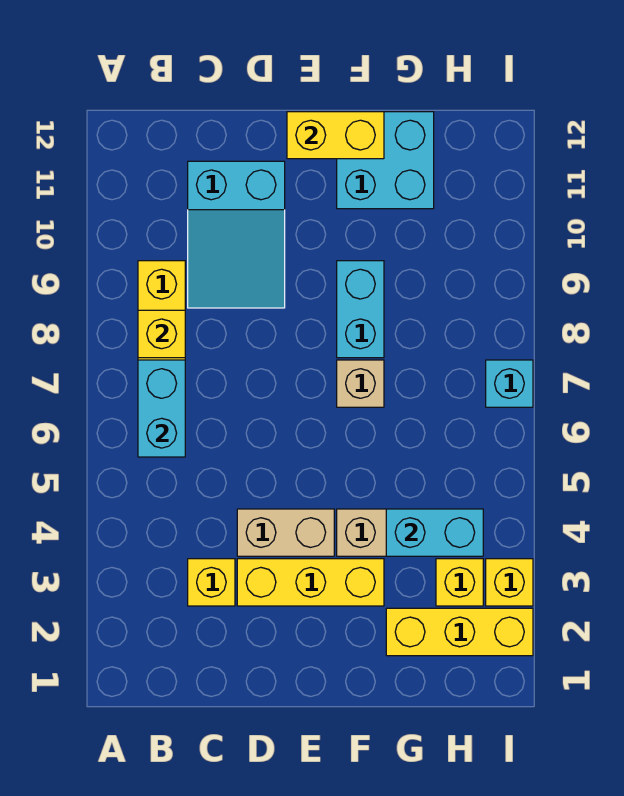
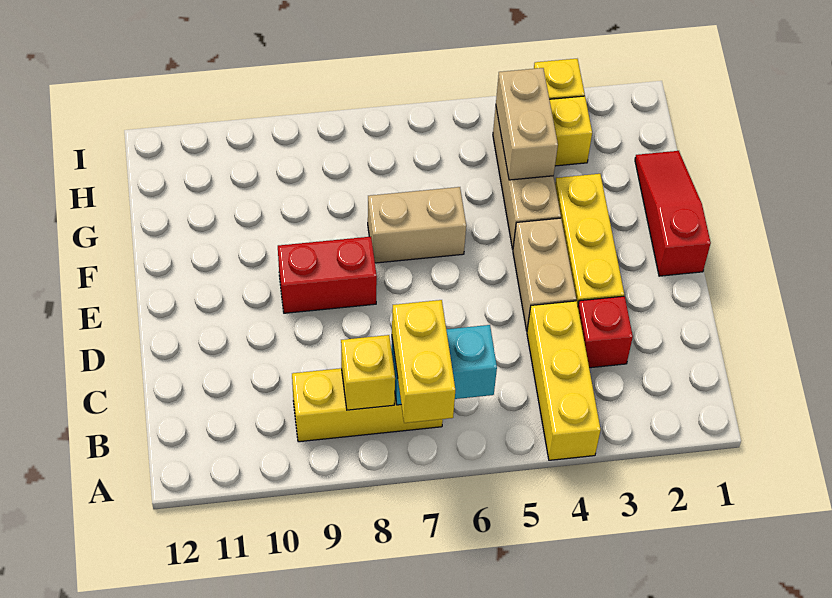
yellow brick C3 level 1 -> red brick C3 level 1
cyan slope C9:D11 level 1 top 11 -> none
none -> red slope E1:G1 level 1 top E
none -> red brick E8:E9 level 1
yellow brick E12:F12 level 2 -> yellow brick A7:B7 level 3
tan brick F7 level 1 -> tan brick F6:F7 level 1
cyan brick F8:F9 level 1 -> none
cyan brick F11:G12 level 1 -> none
yellow brick G2:I2 level 1 -> yellow brick A4:C4 level 1
cyan brick G4:H4 level 2 -> tan brick G4:H4 level 2
cyan brick I7 level 1 -> none

